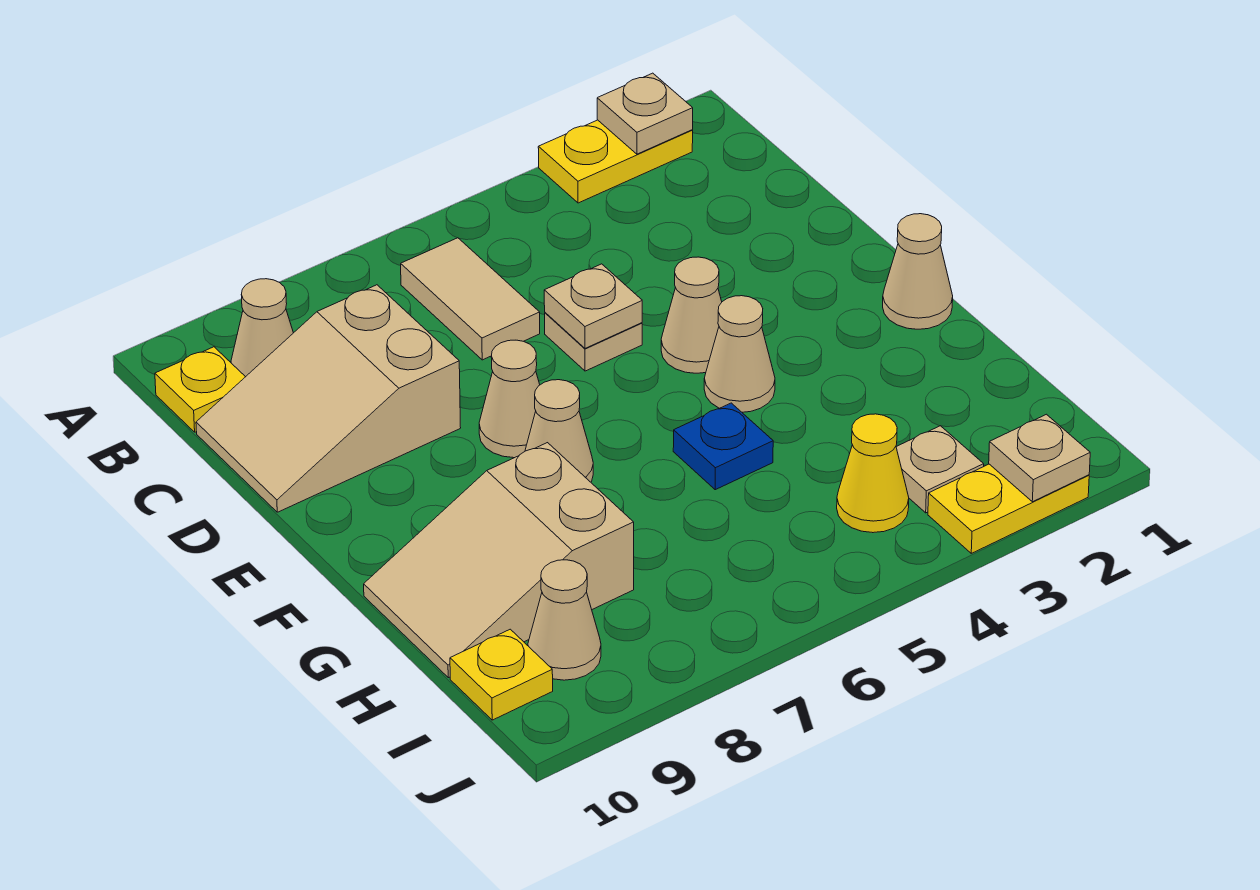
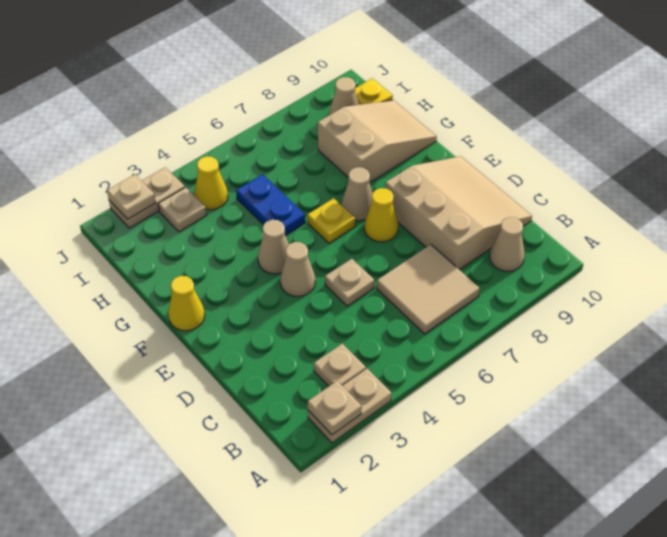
yellow plate A2:A3 level 1 -> tan plate A2:A3 level 1
tan tile B6:C6 level 1 -> tan tile B6:C7 level 1
yellow plate B10 level 1 -> yellow plate F6 level 1
tan slope C8:D10 level 1 top 8 -> tan slope C8:E10 level 1 top 8
tan plate D5 level 2 -> tan plate B3 level 1
tan cone E7 level 1 -> yellow cone E7 level 1
tan cone F1 level 1 -> yellow cone F1 level 1
blue plate G5 level 1 -> blue plate G5:H5 level 1
yellow plate J2:J3 level 1 -> tan plate J2:J3 level 1

